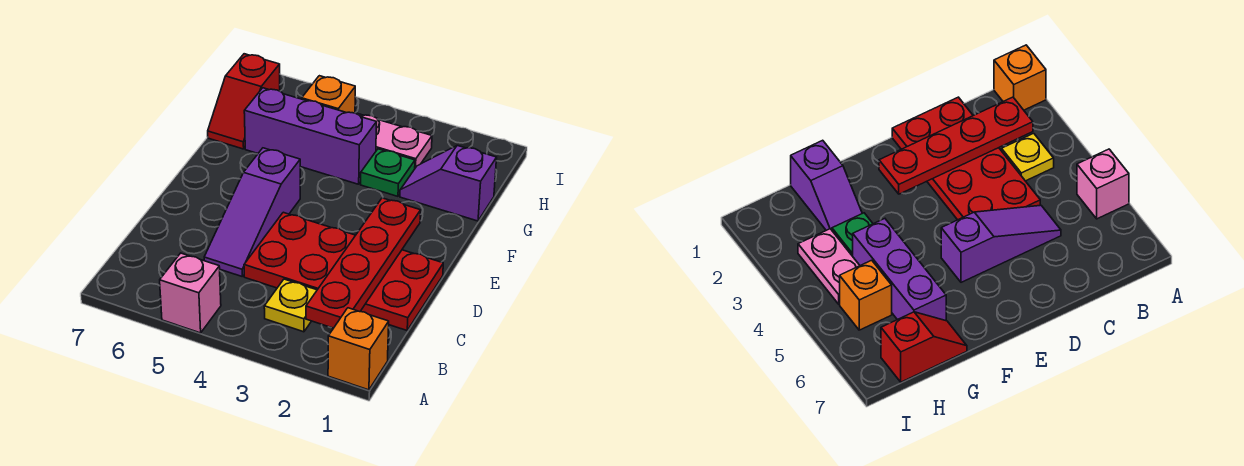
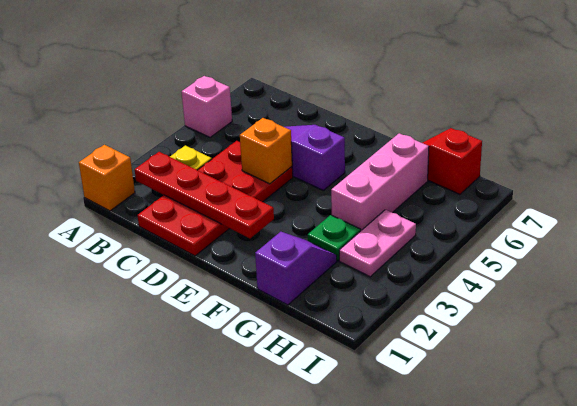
purple brick G4:G6 level 1 -> pink brick G4:G6 level 1
orange brick H5 level 1 -> orange brick D4 level 2

